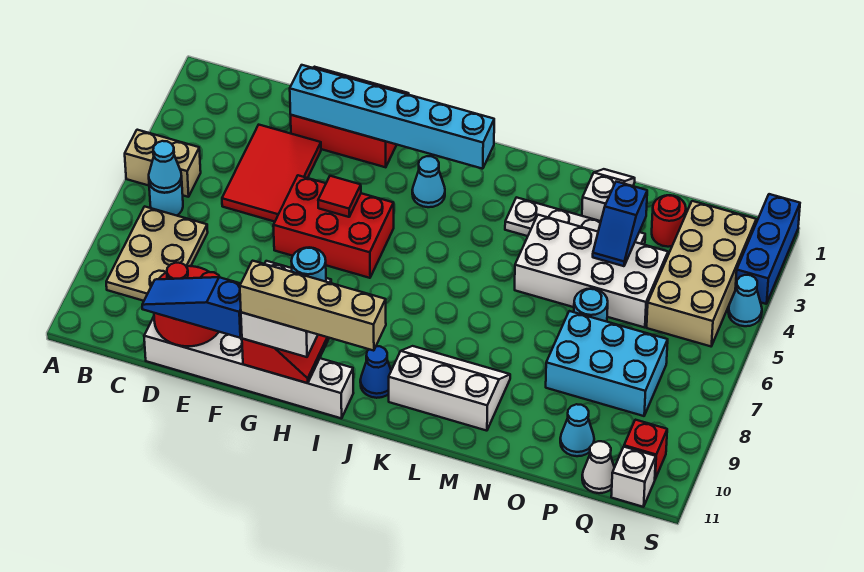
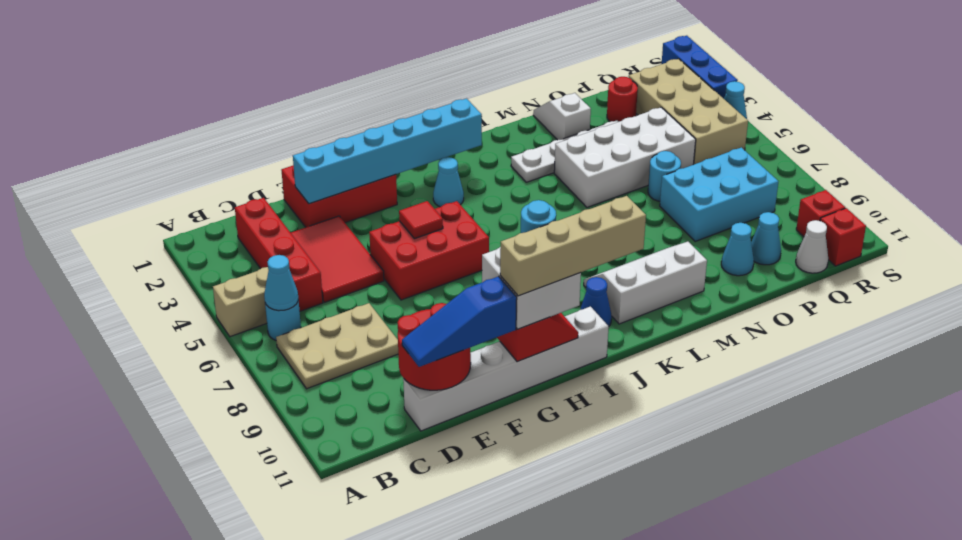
tan plate B7:C9 level 1 -> tan plate B7:D8 level 1
none -> red brick C2:C5 level 1
blue slope O3:O4 level 2 top 3 -> none
none -> cyan cone O10 level 1
white brick R11 level 1 -> red brick R11 level 1

